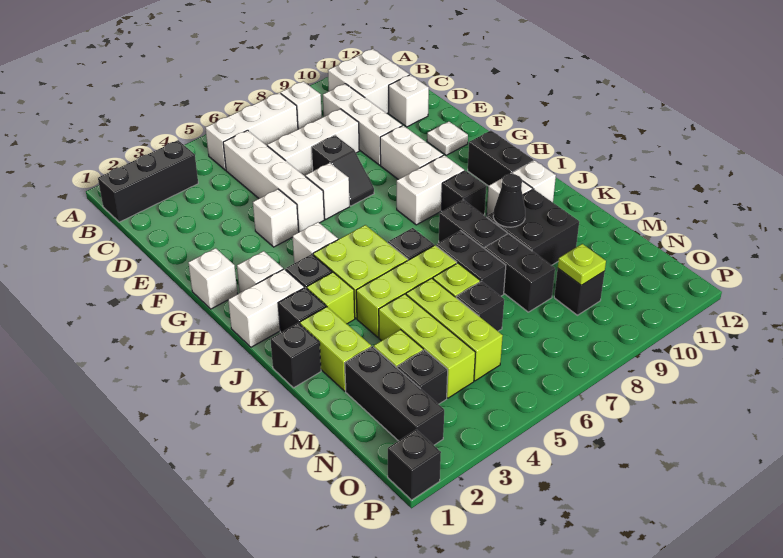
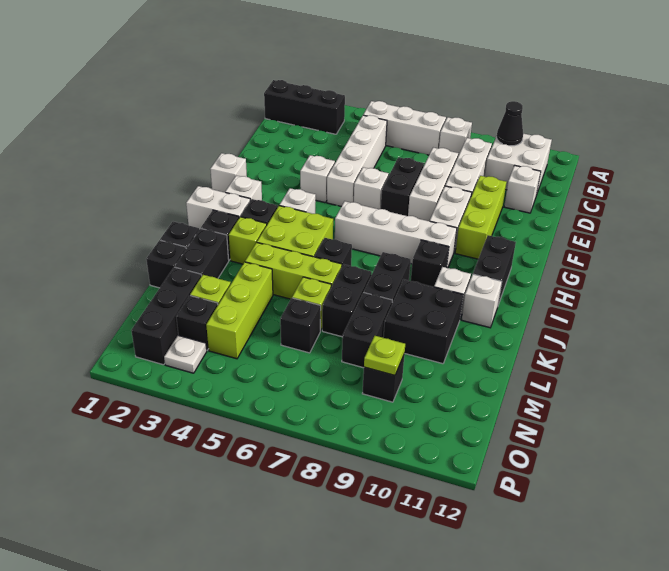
white brick D6:D8 level 1 -> white brick D8:F8 level 1
black slope E7:F7 level 1 top E -> black brick E7:F7 level 1
white plate F11 level 1 -> white plate O3 level 1
white brick H8:H9 level 1 -> white brick H6:H9 level 1
lime brick K2:L2 level 1 -> black brick K2:L2 level 1
black cone K9 level 2 -> black cone B10 level 2
lime brick L5:N5 level 1 -> lime brick E10:G10 level 1
black brick P1 level 1 -> black brick L1 level 1

